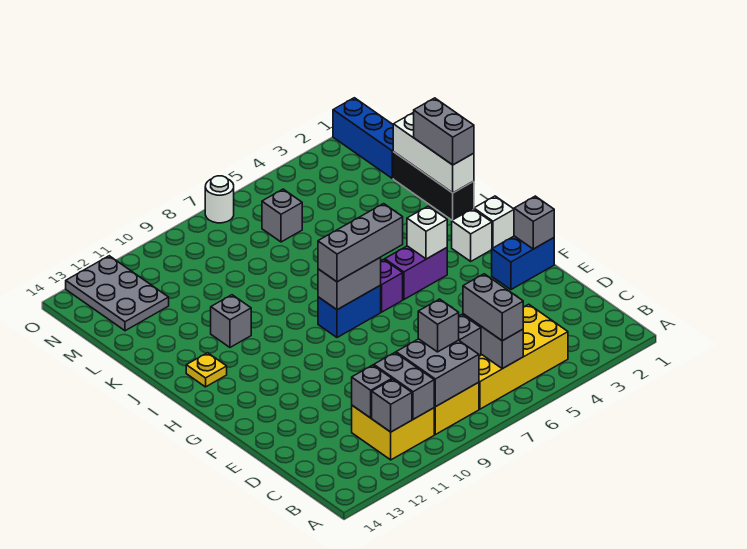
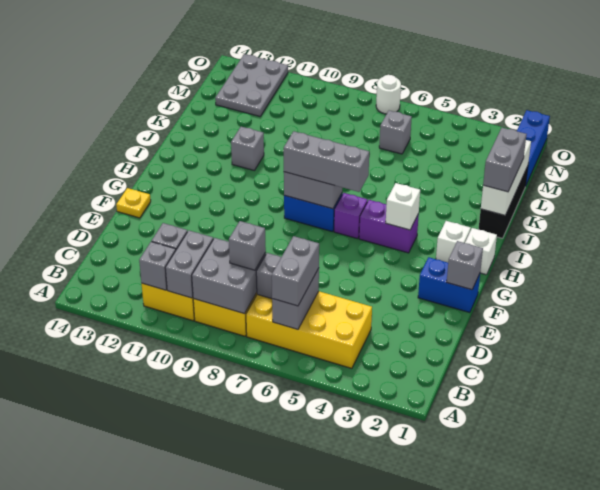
yellow plate I13 level 1 -> yellow plate F14 level 1

